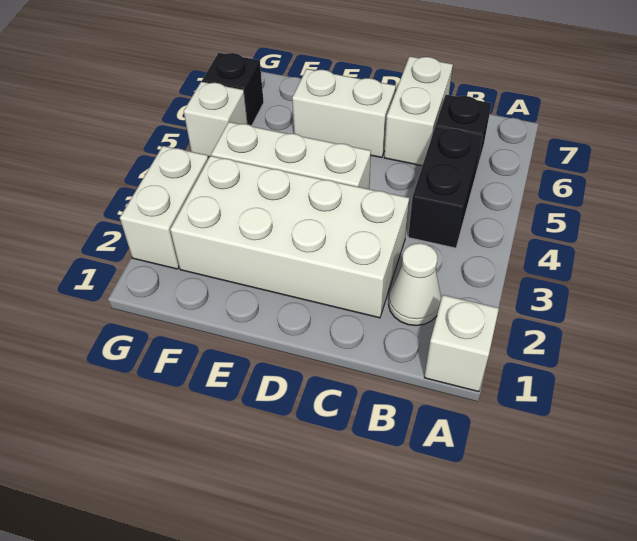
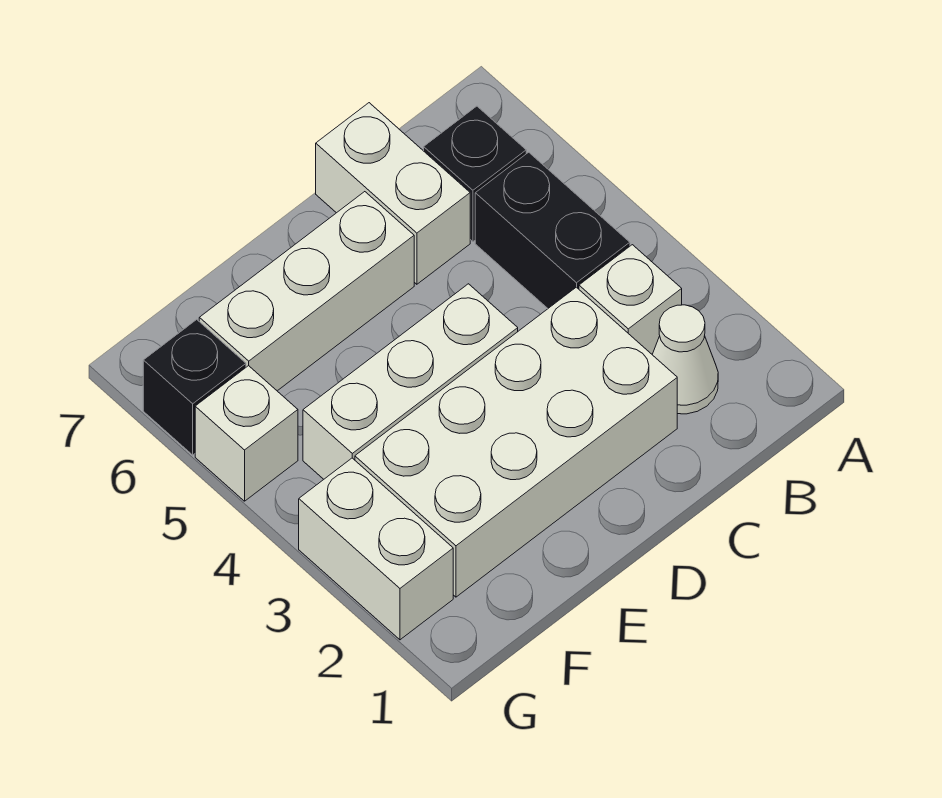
white brick A1 level 1 -> white brick B3 level 1
white brick D6:E6 level 1 -> white brick D6:F6 level 1

